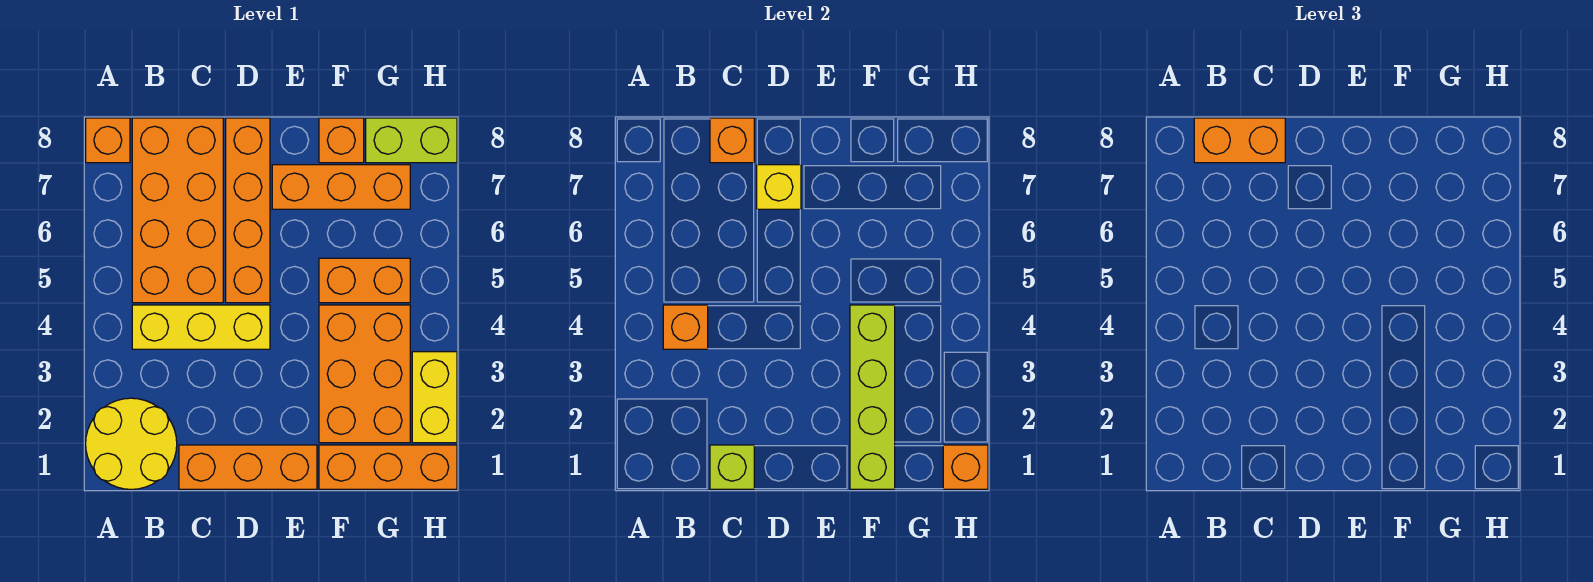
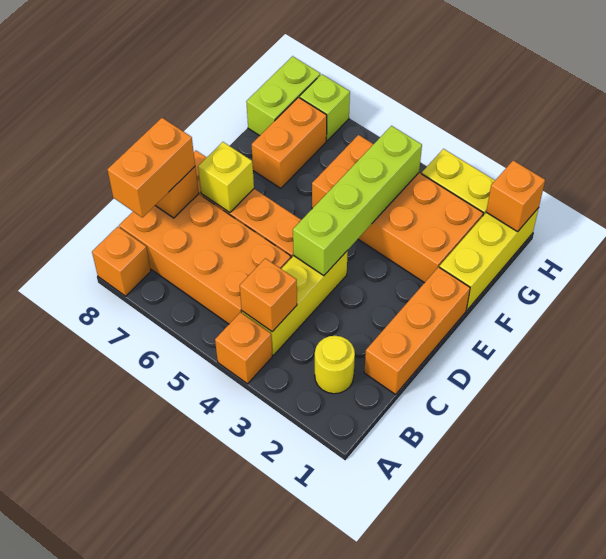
yellow round brick A1:B2 level 1 -> yellow round brick B2 level 1
lime brick C1 level 2 -> lime brick H7 level 1
orange brick E7:G7 level 1 -> orange brick F7:G7 level 1
orange brick F1:H1 level 1 -> yellow brick F1:H1 level 1
lime brick F1:F4 level 2 -> lime brick D4:G4 level 2
orange brick F8 level 1 -> orange brick A4 level 1

